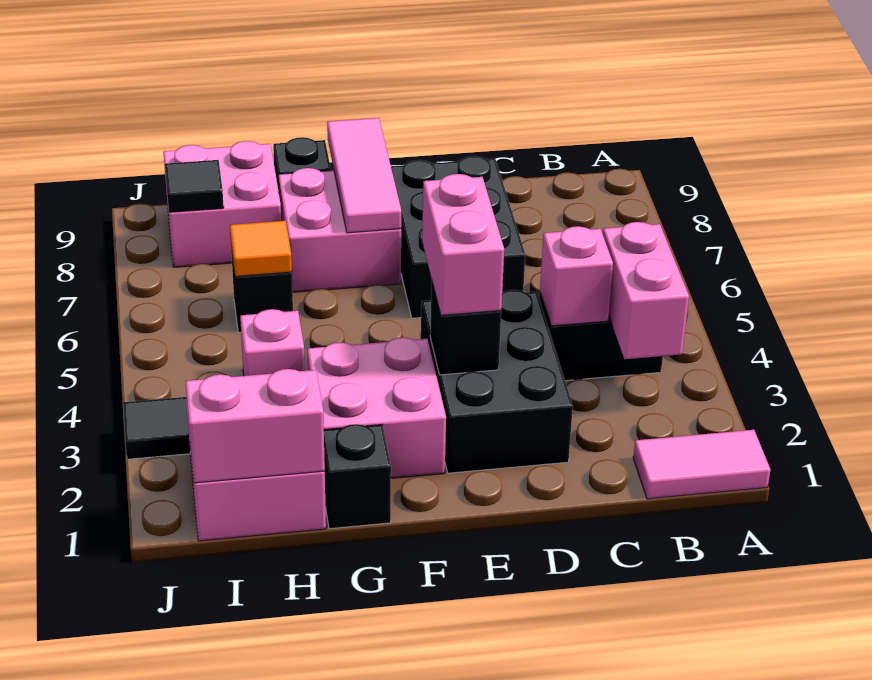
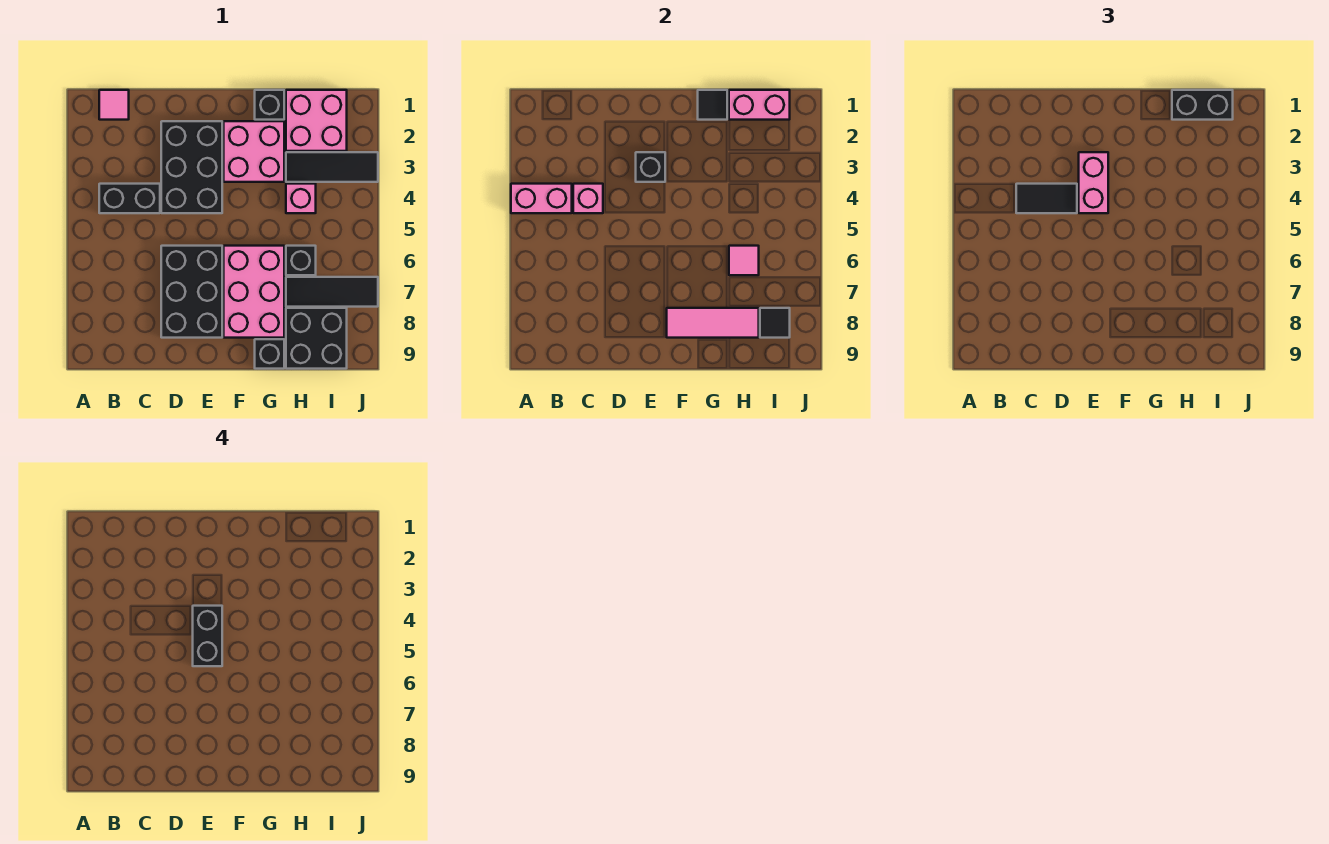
pink tile A1:B1 level 1 -> pink tile B1 level 1
pink brick B3:B4 level 2 -> pink brick A4:B4 level 2
none -> black tile C4:D4 level 3
none -> black brick E4:E5 level 4
pink brick F7:G8 level 1 -> pink brick F6:G8 level 1
pink tile F7:F9 level 2 -> pink tile F8:H8 level 2
none -> black tile G1 level 2
none -> black brick H1:I1 level 3
orange tile H6 level 2 -> pink tile H6 level 2
none -> black tile H7:J7 level 1
pink brick H8:I9 level 1 -> black brick H8:I9 level 1

